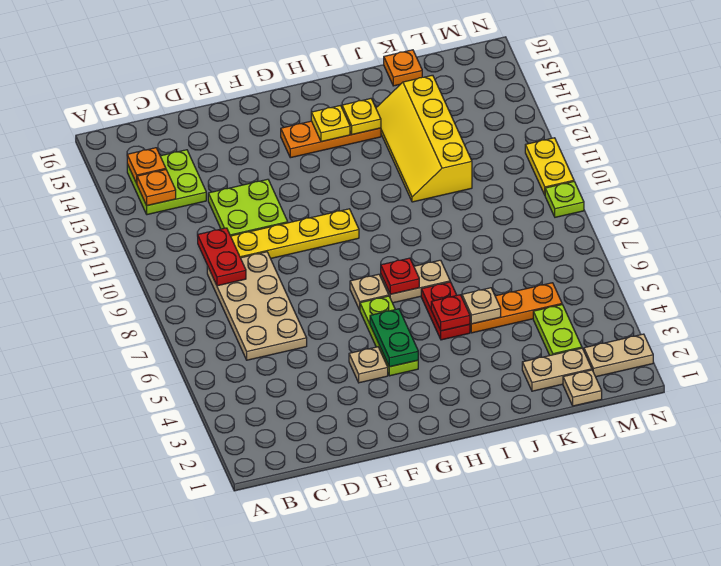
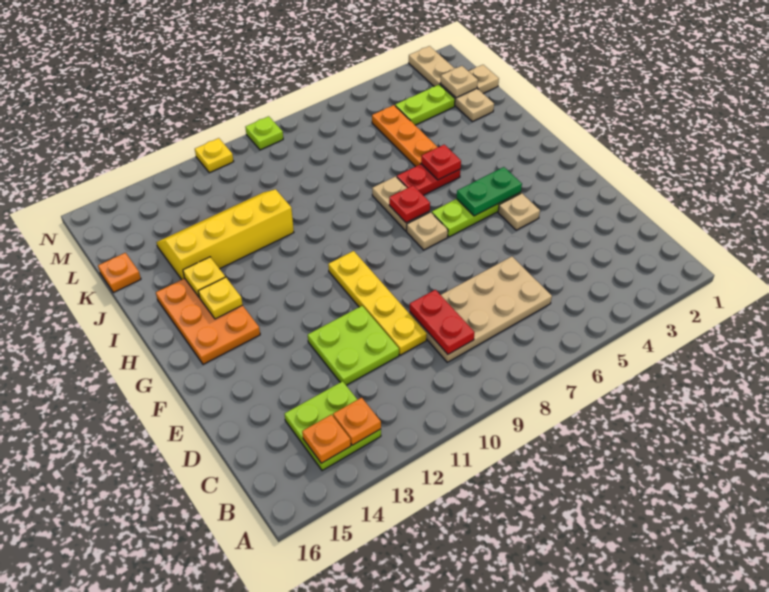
red plate C9:C10 level 2 -> red plate C9:D9 level 2
orange plate G14:I14 level 1 -> orange plate G14:I15 level 1
tan plate J5 level 2 -> tan plate L2 level 2
yellow slope J11:K14 level 1 top K -> yellow slope J11:K14 level 1 top J
yellow plate N10:N11 level 1 -> yellow plate N11 level 1

